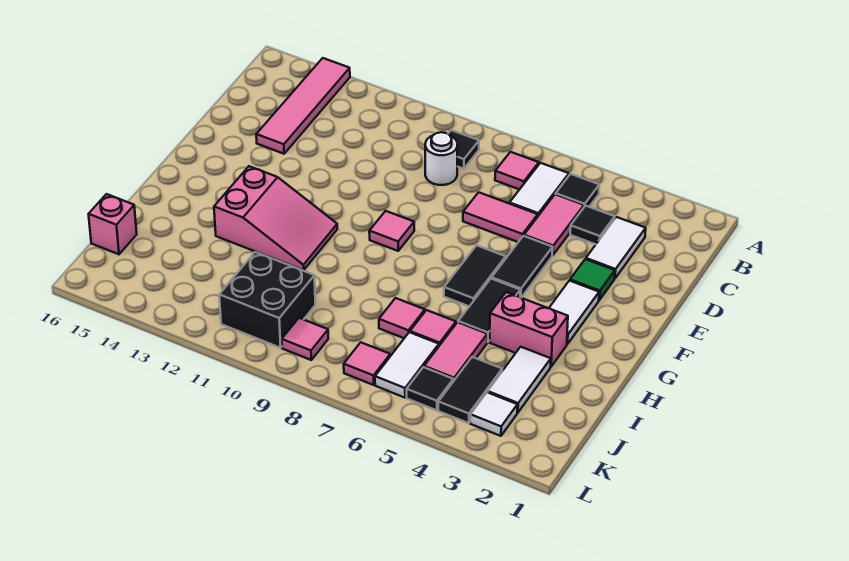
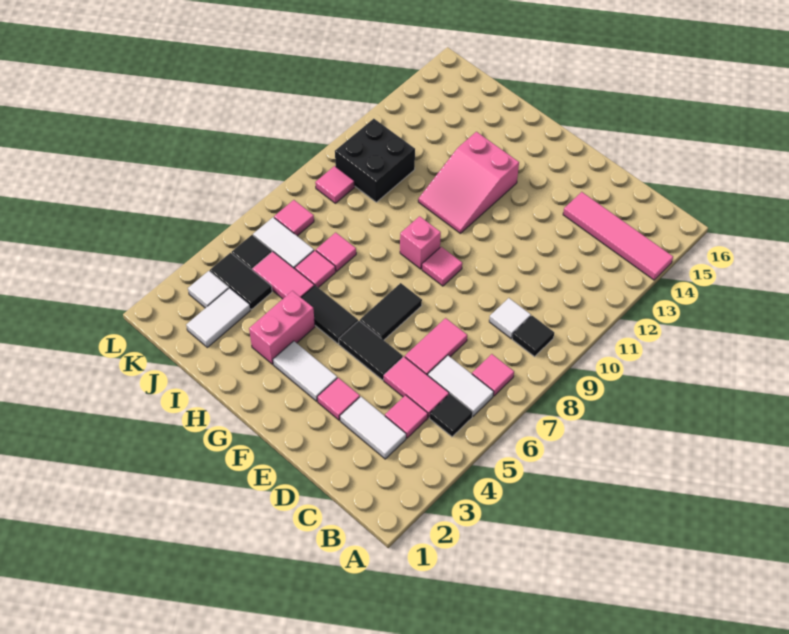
black tile C4 level 1 -> pink tile C4 level 1
white round brick C9 level 1 -> white tile C9 level 1
green tile E3 level 1 -> pink tile E3 level 1
black tile F6:G6 level 1 -> black tile F6:F7 level 1
white tile I3:J3 level 1 -> white tile J2:J3 level 1
pink brick J16 level 1 -> pink brick G9 level 1

